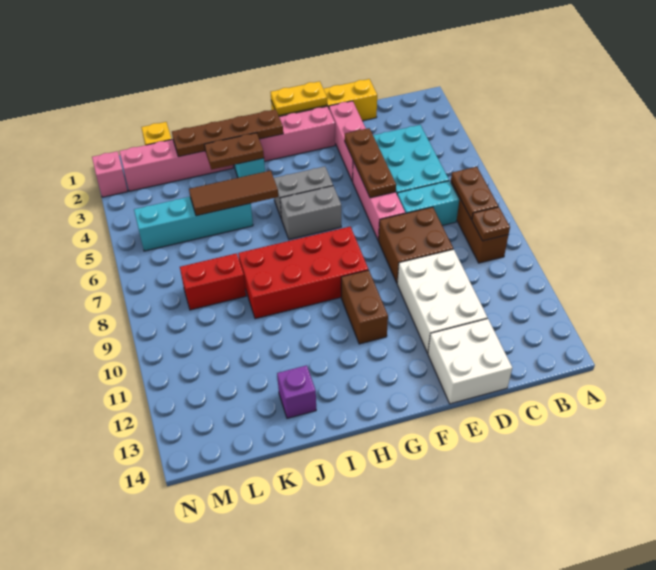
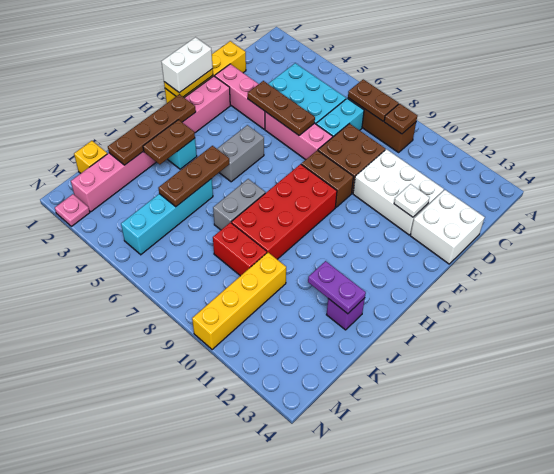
none -> white plate E12 level 2
none -> white brick F1:G1 level 3
grey brick G6:H6 level 1 -> grey brick I7:J7 level 1
brown brick G10:G11 level 1 -> brown brick F8:F9 level 1
brown tile I5:K5 level 2 -> brown plate I5:K5 level 2
none -> purple plate J12:J13 level 2
red brick K8:L8 level 1 -> red brick K8:K9 level 1
none -> yellow brick K10:N10 level 1
pink brick N2 level 1 -> pink plate N2 level 1

